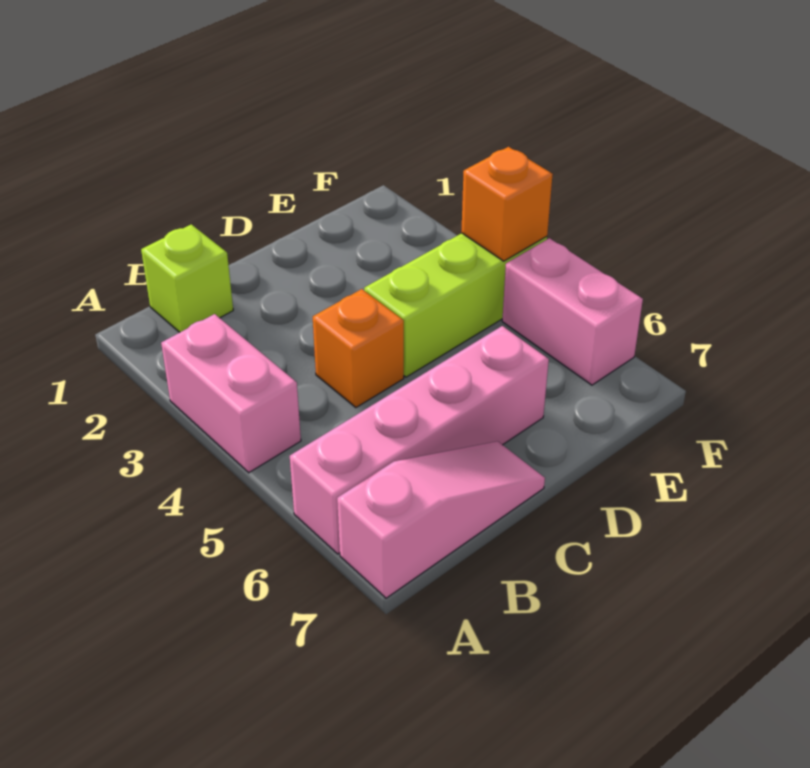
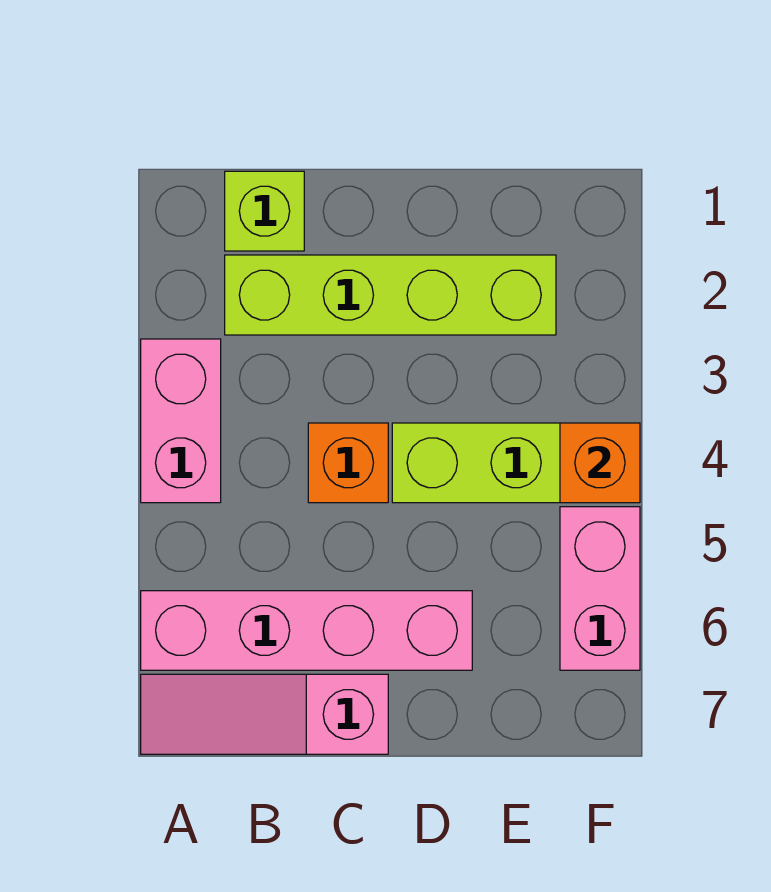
pink slope A7:C7 level 1 top A -> pink slope A7:C7 level 1 top C
none -> lime brick B2:E2 level 1

